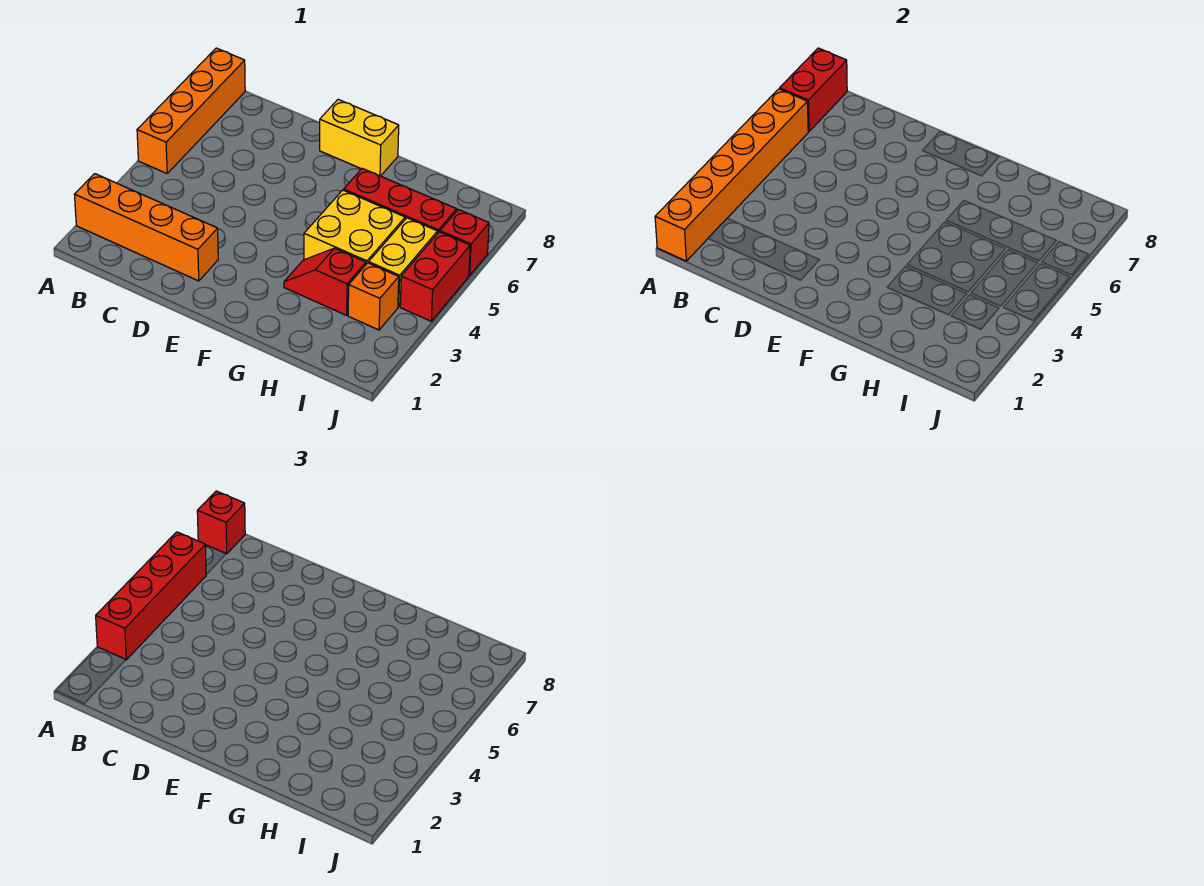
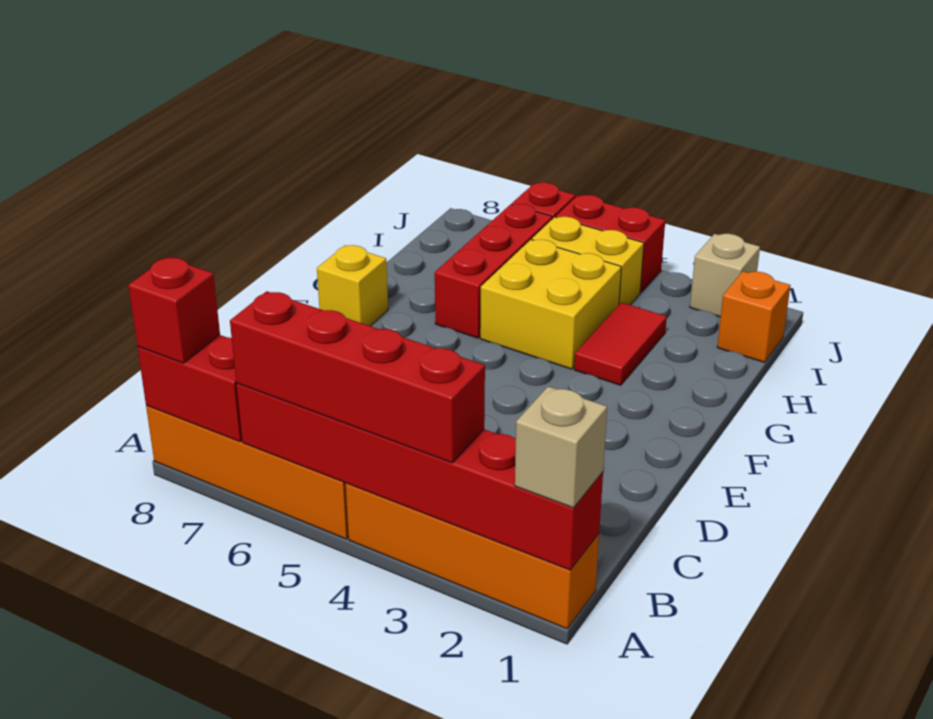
orange brick A1:A6 level 2 -> red brick A1:A6 level 2
none -> tan brick A1 level 3
orange brick A2:D2 level 1 -> orange brick A1:A4 level 1
yellow brick E8:F8 level 1 -> yellow brick F8 level 1
red slope G3:H3 level 1 top H -> red tile G3:H3 level 1
orange brick I3 level 1 -> orange brick I1 level 1
none -> tan brick J2 level 1

